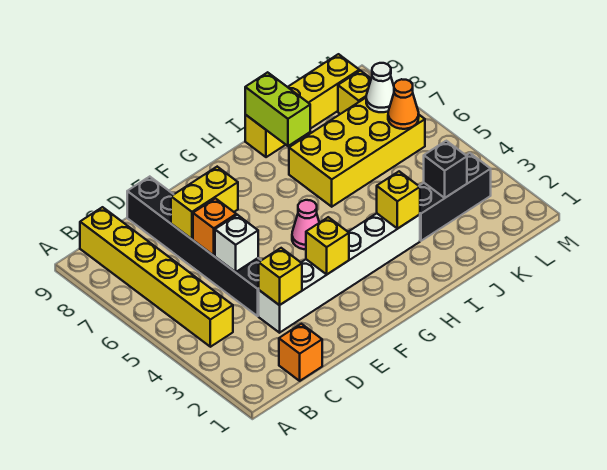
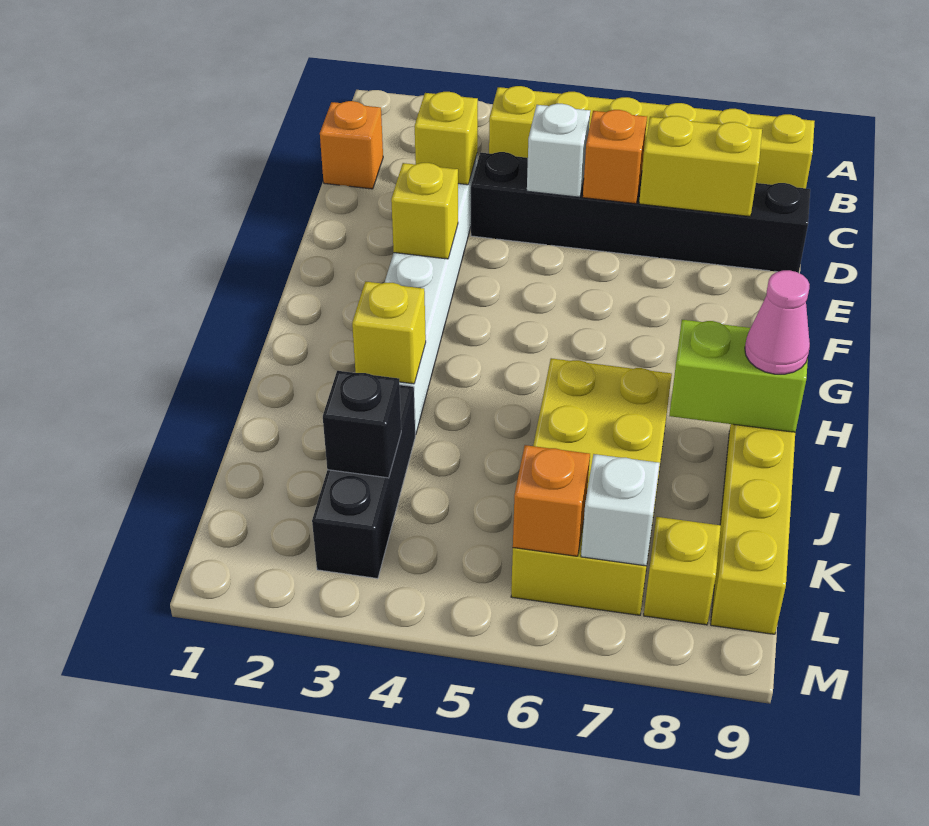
yellow brick D7:E7 level 2 -> yellow brick D7:D8 level 2
pink cone G5 level 1 -> pink cone I9 level 3
orange cone L6 level 2 -> orange brick L6 level 2
white cone L7 level 2 -> white brick L7 level 2

